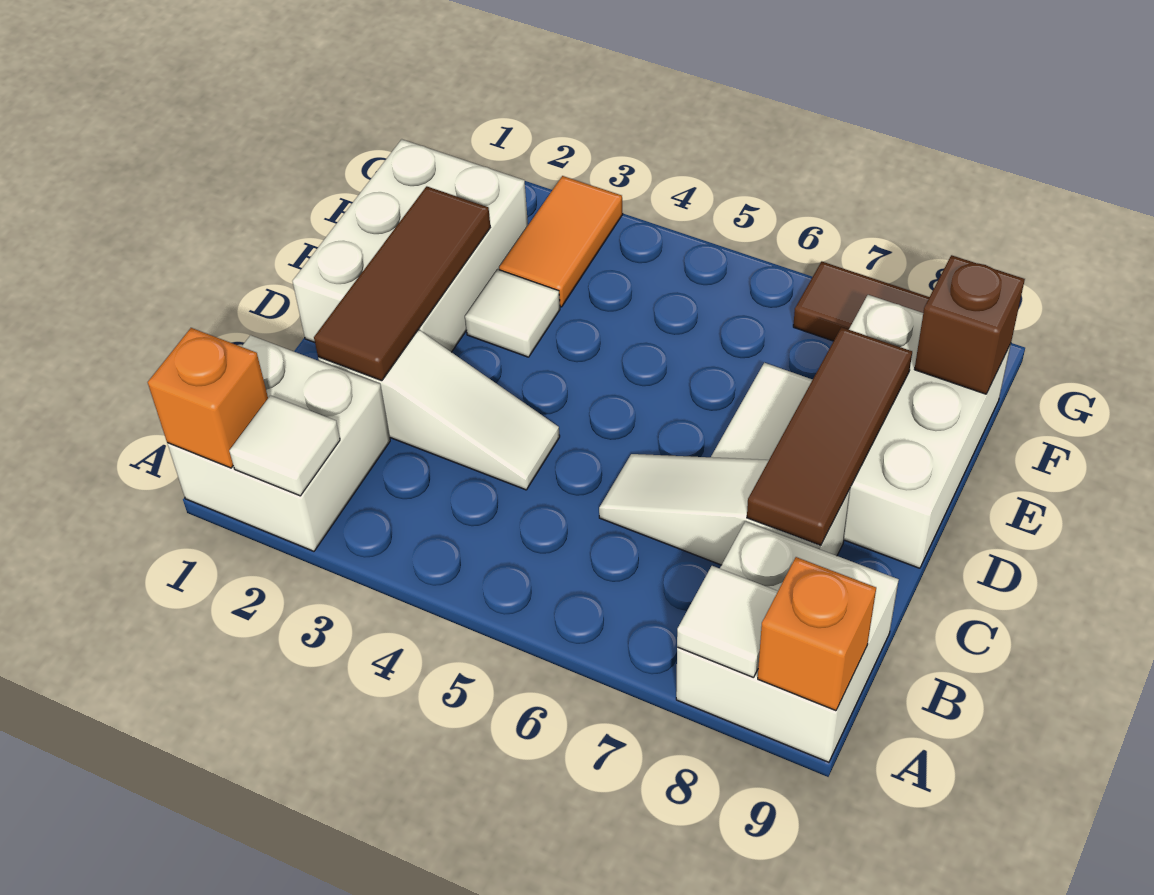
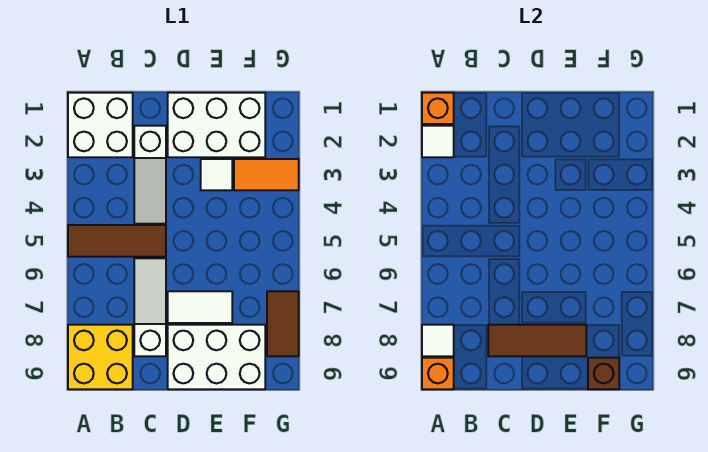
white brick A8:B9 level 1 -> yellow brick A8:B9 level 1
brown tile C2:E2 level 2 -> brown tile A5:C5 level 1

